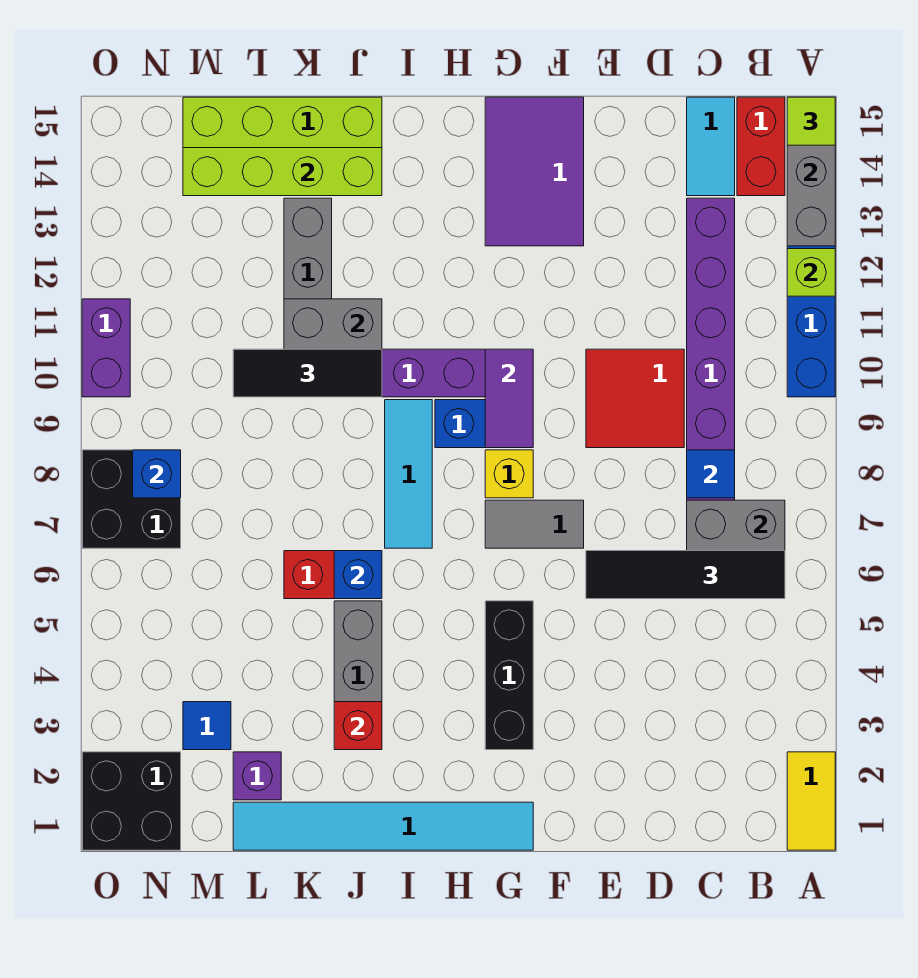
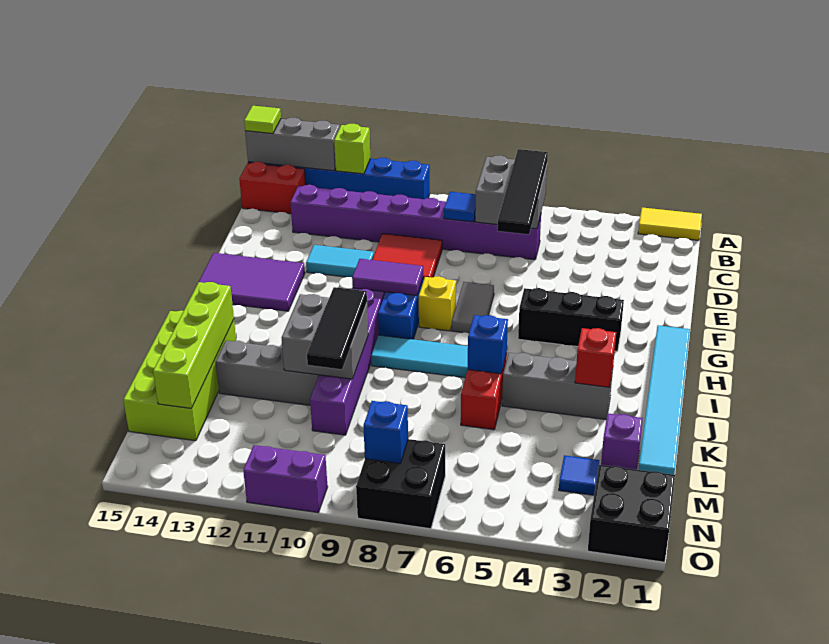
cyan tile C14:C15 level 1 -> cyan tile E11:E12 level 1

